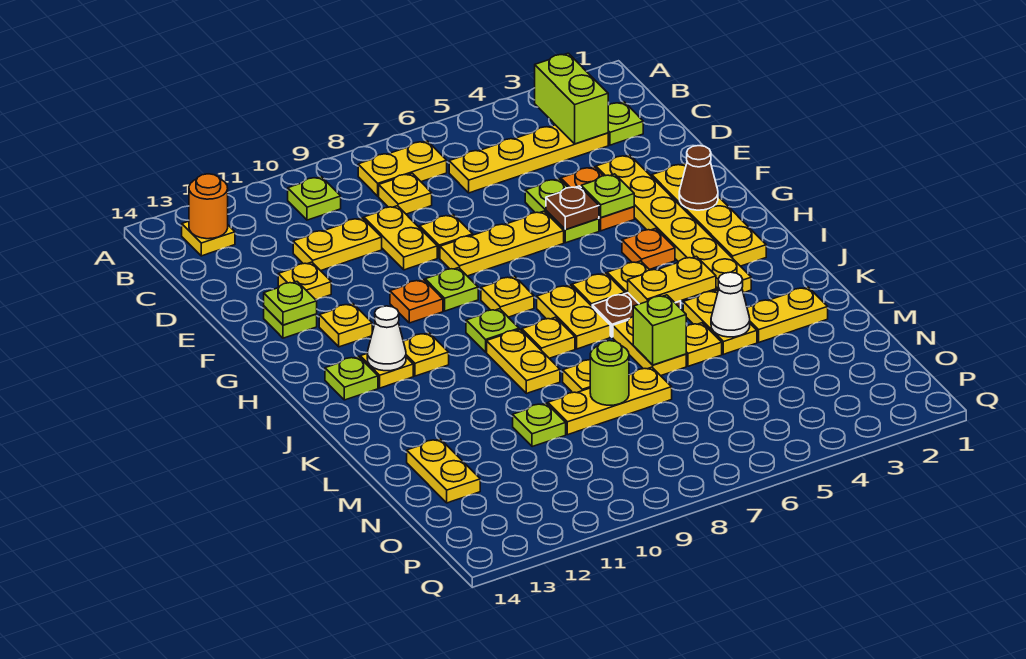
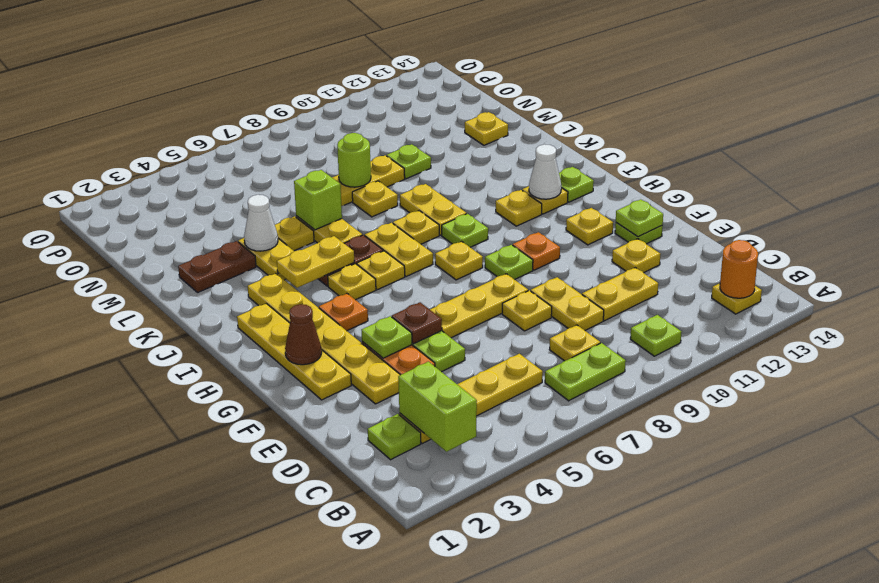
yellow plate B7:B8 level 1 -> lime plate B7:B8 level 1
yellow plate L2:L3 level 1 -> brown plate L2:L3 level 1
yellow plate M13:N13 level 1 -> yellow plate M13 level 1

